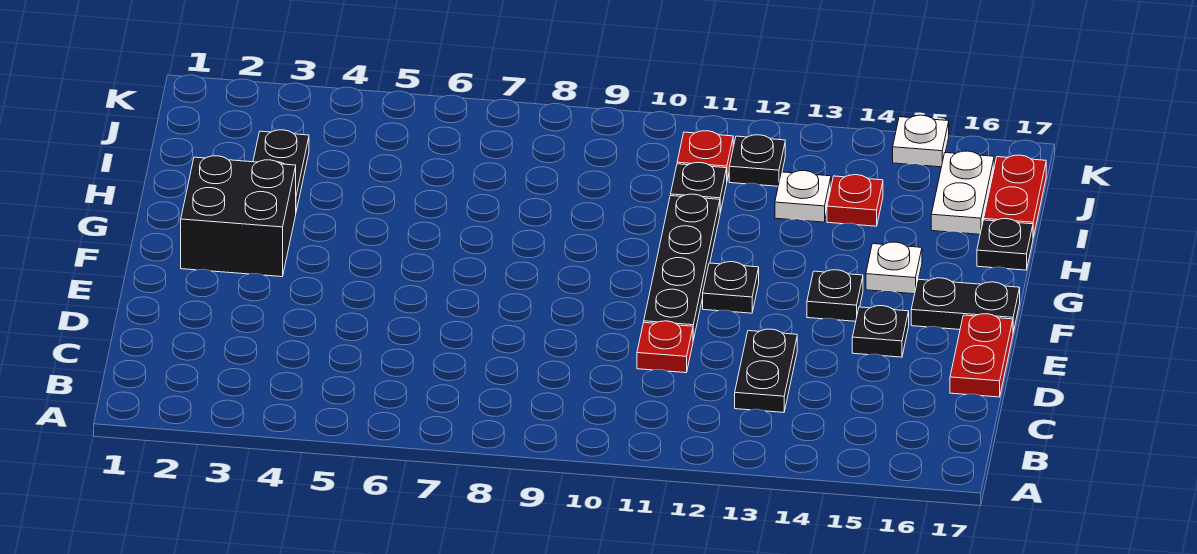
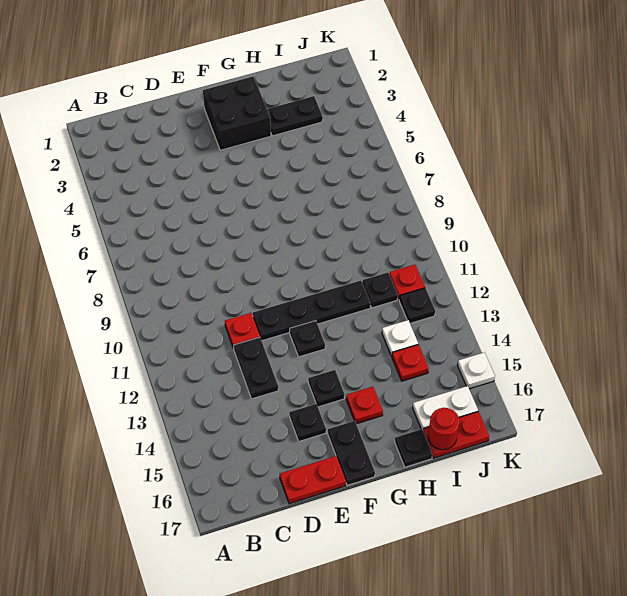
black plate C13:D13 level 1 -> black plate D12:D13 level 1
white plate G15 level 1 -> red plate G15 level 1
none -> red round brick I17 level 2

